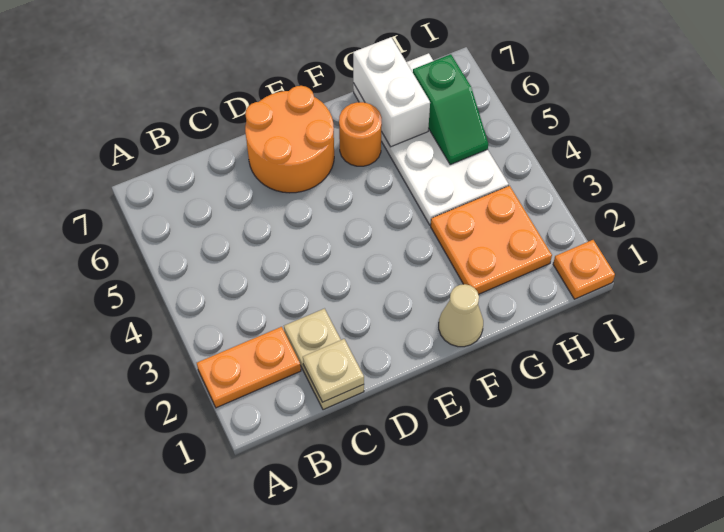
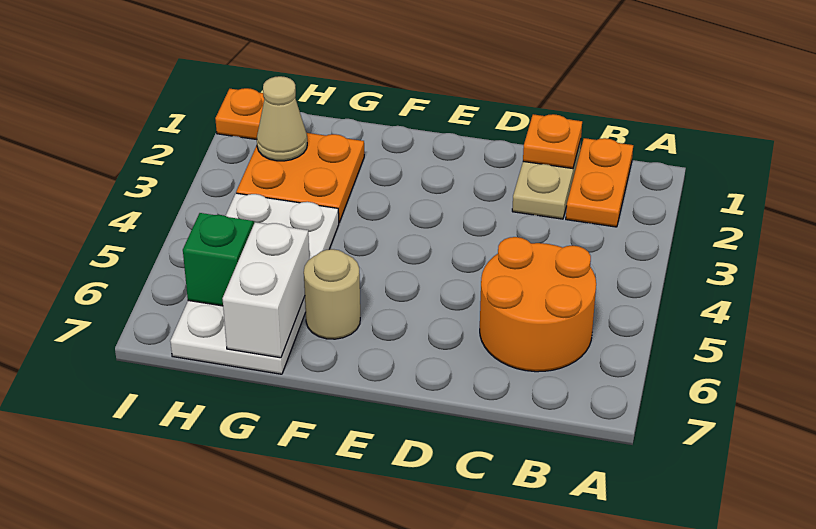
orange plate A2:B2 level 1 -> orange plate B1:B2 level 1
tan plate C1 level 2 -> orange plate C1 level 2
orange round brick D6:E7 level 1 -> orange round brick B5:C6 level 1
tan cone F1 level 1 -> tan cone H2 level 2
orange round brick F6 level 1 -> tan round brick F6 level 1

